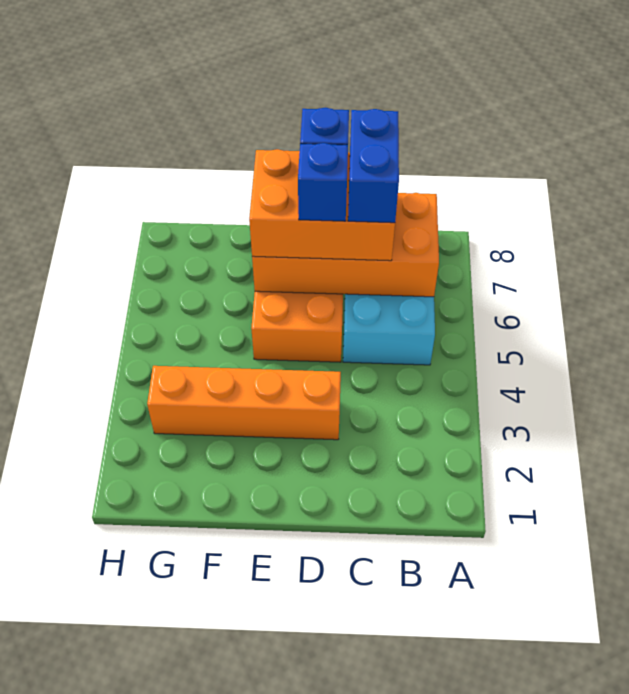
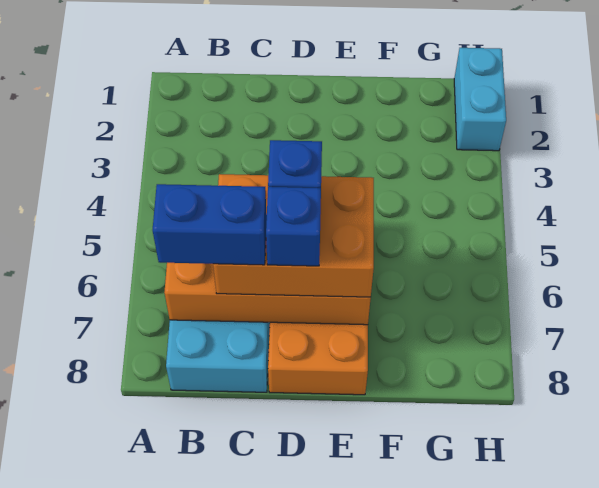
blue brick C6:C7 level 4 -> blue brick B7:C7 level 4
orange brick D3:G3 level 1 -> none
none -> cyan brick H1:H2 level 1

